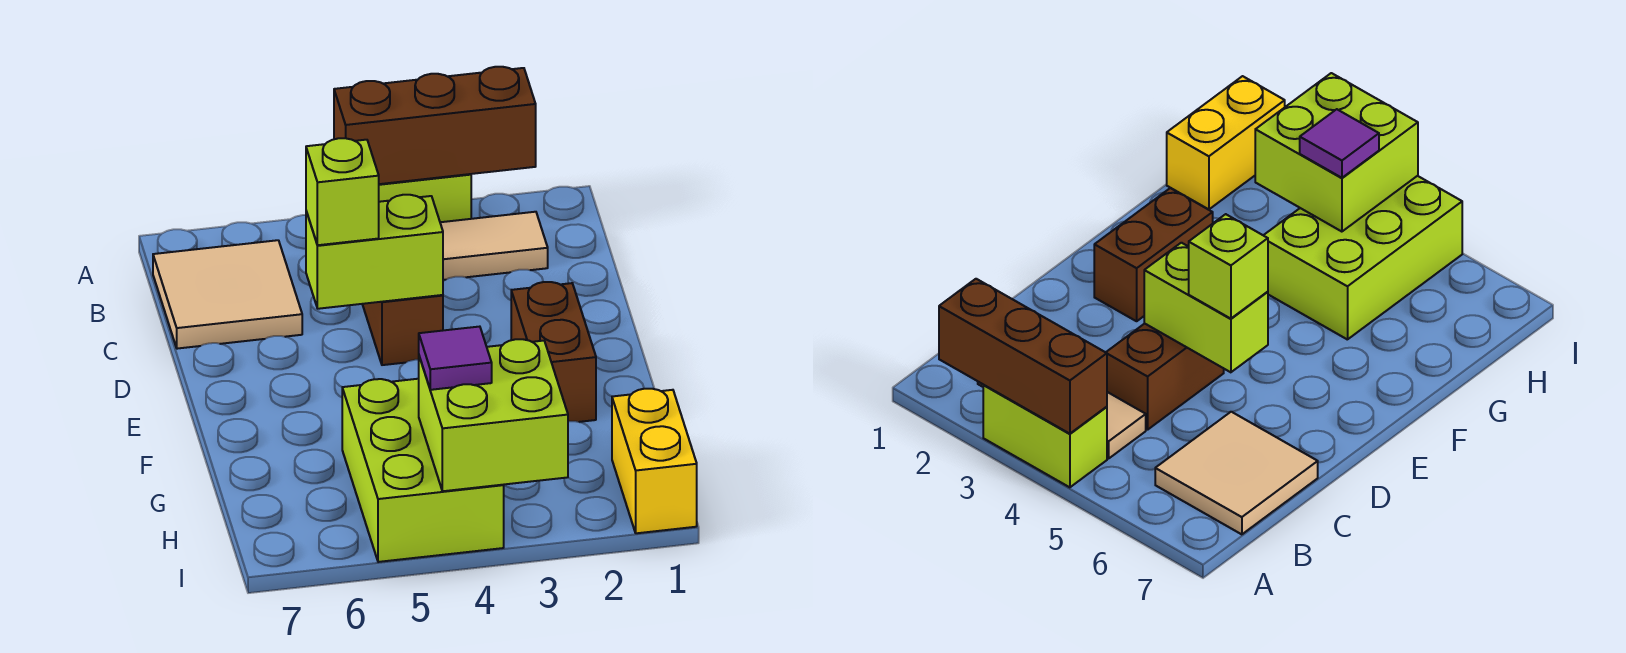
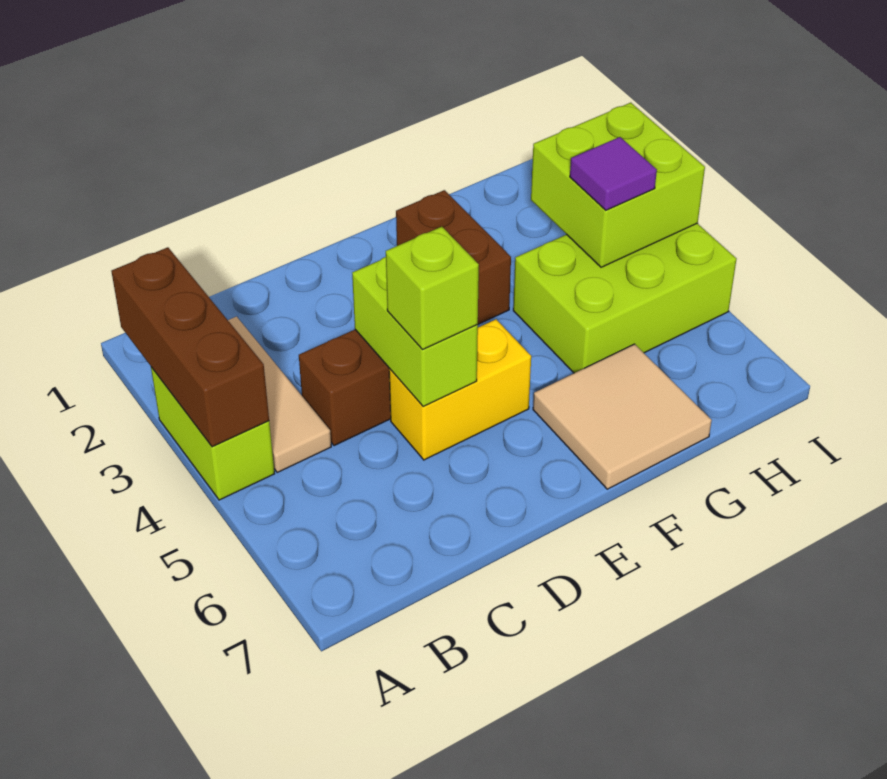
tan tile B6:C7 level 1 -> tan tile F6:G7 level 1
brown brick E2:F2 level 1 -> brown brick F2:F3 level 1
yellow brick H1:I1 level 1 -> yellow brick D5:E5 level 1

